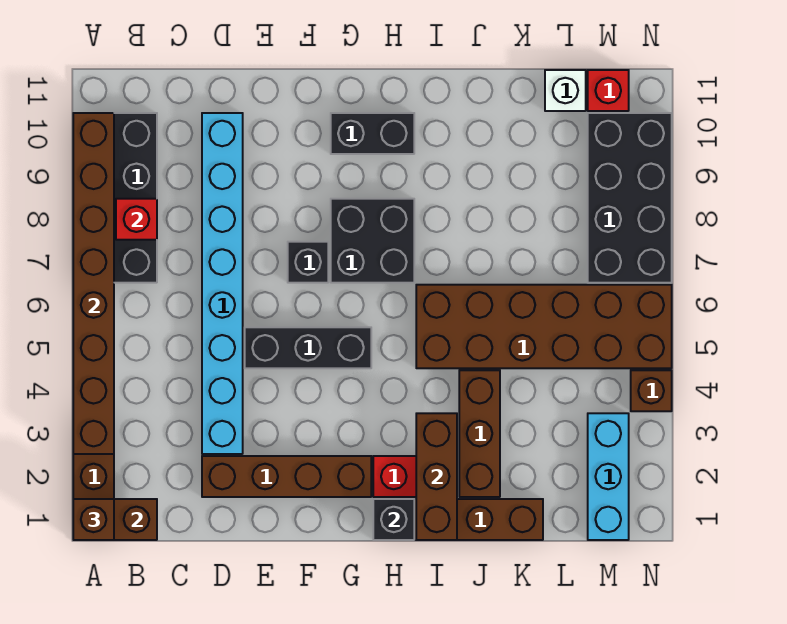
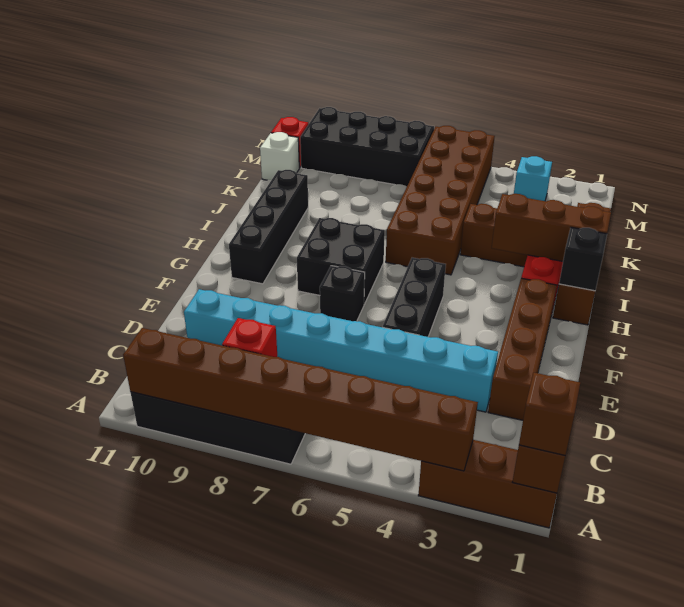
black brick G10:H10 level 1 -> black brick G10:J10 level 1
cyan brick M1:M3 level 1 -> cyan brick M3 level 1
brown brick N4 level 1 -> none

